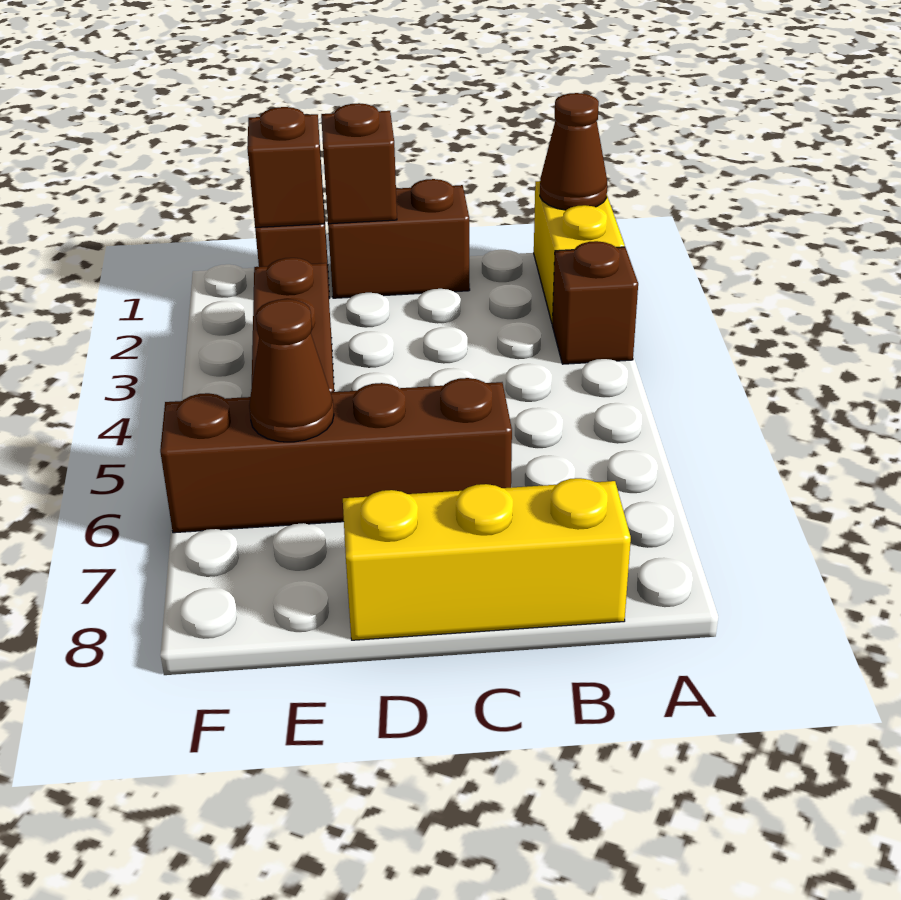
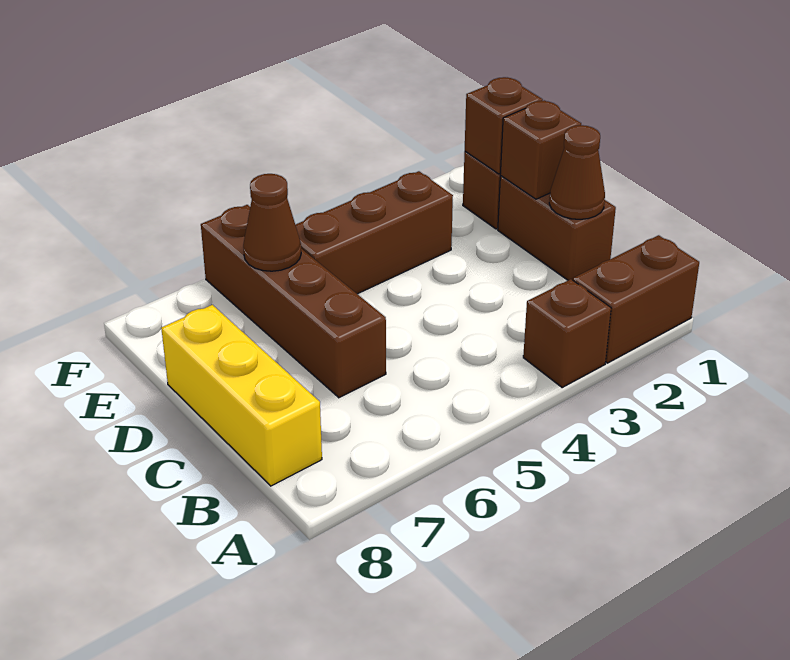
yellow brick A1:A2 level 1 -> brown brick A1:A2 level 1
brown cone A1 level 2 -> brown cone C1 level 2

